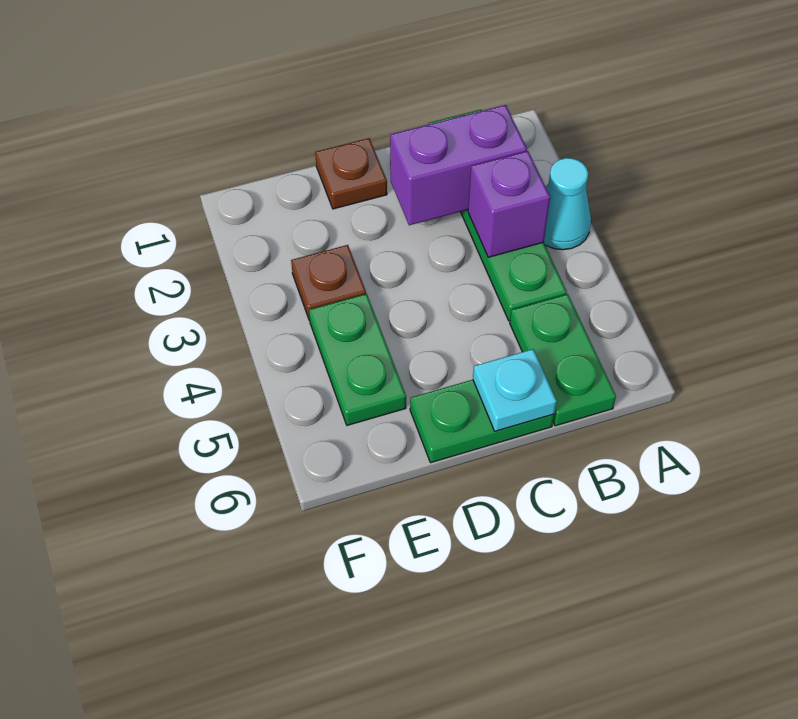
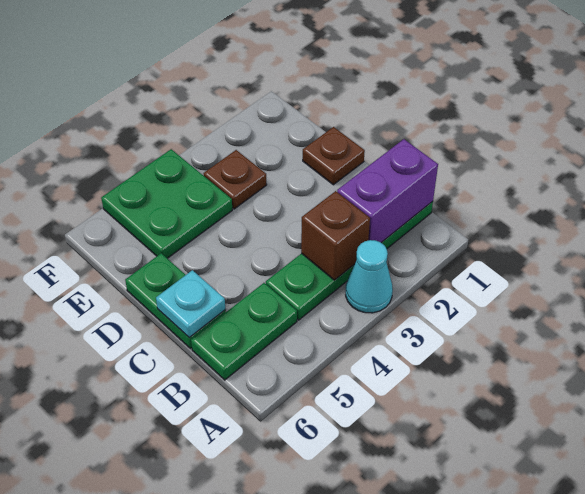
purple brick B2:C2 level 2 -> purple brick B1:B2 level 2
purple brick B3 level 2 -> brown brick B3 level 2
green plate E4:E5 level 1 -> green plate E4:F5 level 1

